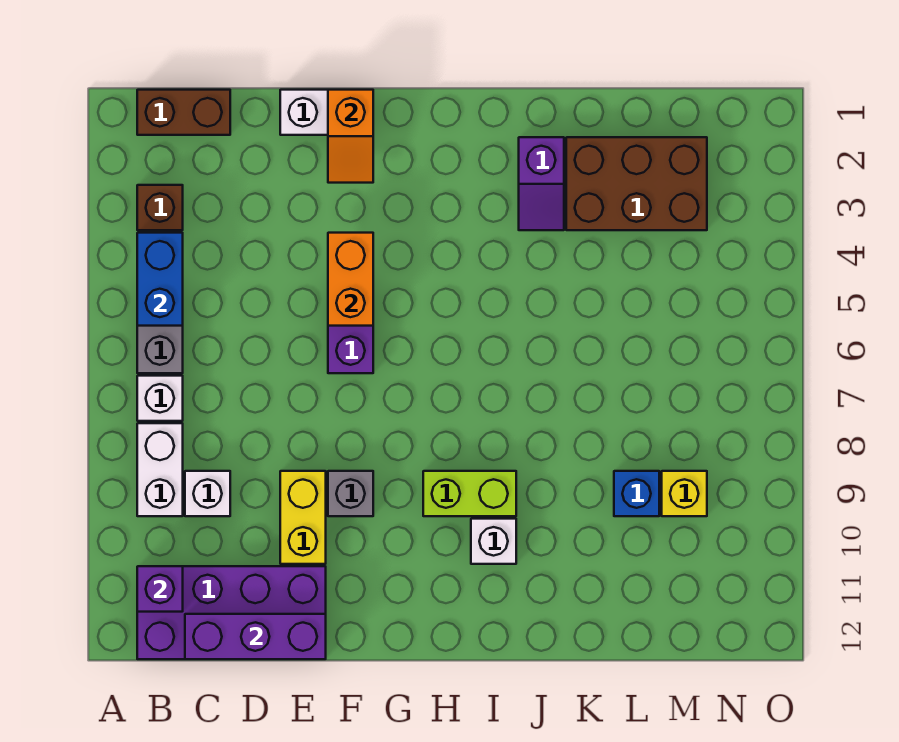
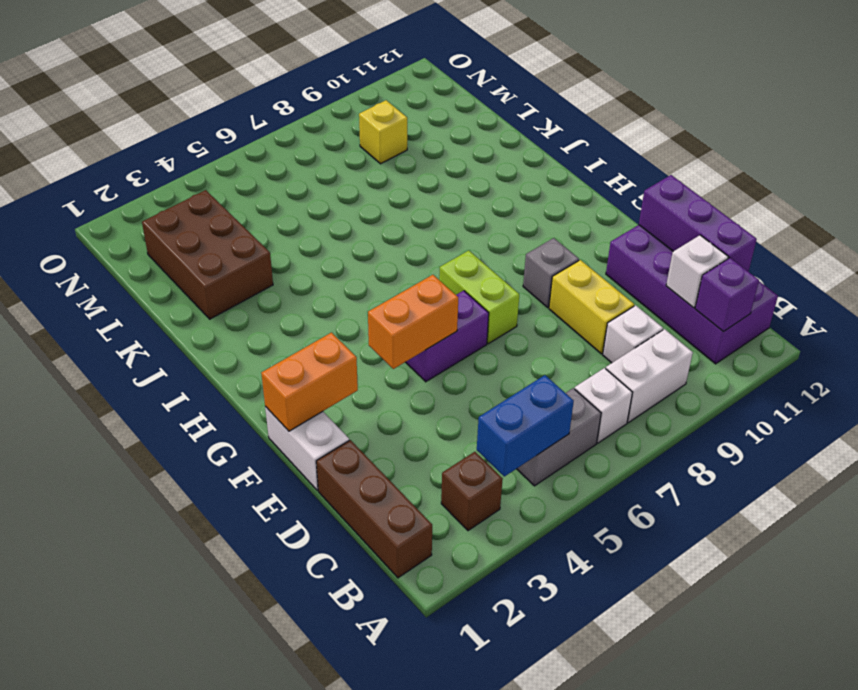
brown brick B1:C1 level 1 -> brown brick B1:D1 level 1
yellow brick E9:E10 level 1 -> yellow brick D9:E9 level 1
orange slope F1:F2 level 2 top 1 -> orange brick F1:F2 level 2
lime brick H9:I9 level 1 -> lime brick F7:G7 level 1
white brick I10 level 1 -> white brick C11 level 2
purple slope J2:J3 level 1 top 2 -> none
blue brick L9 level 1 -> none

